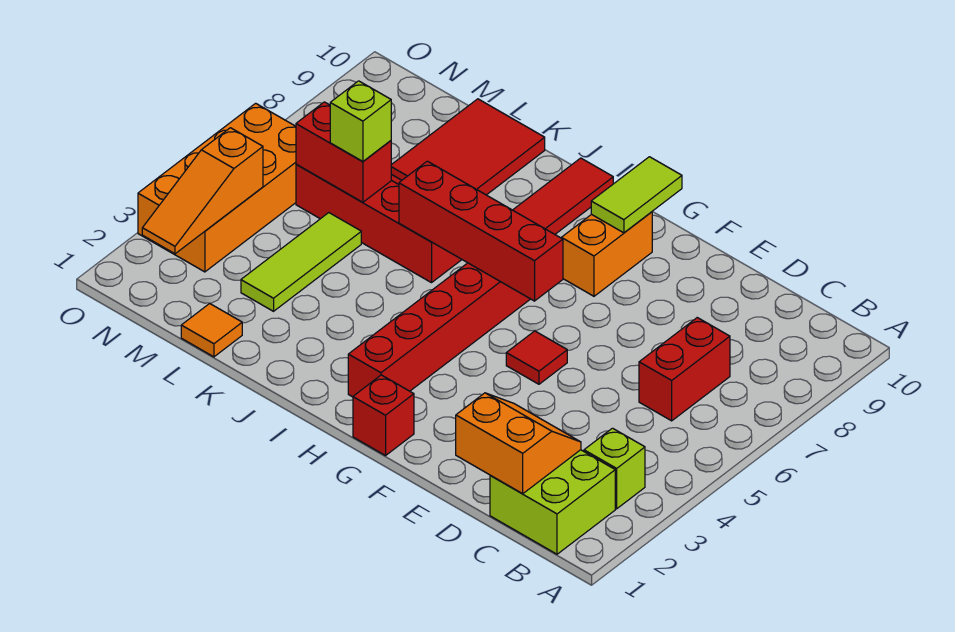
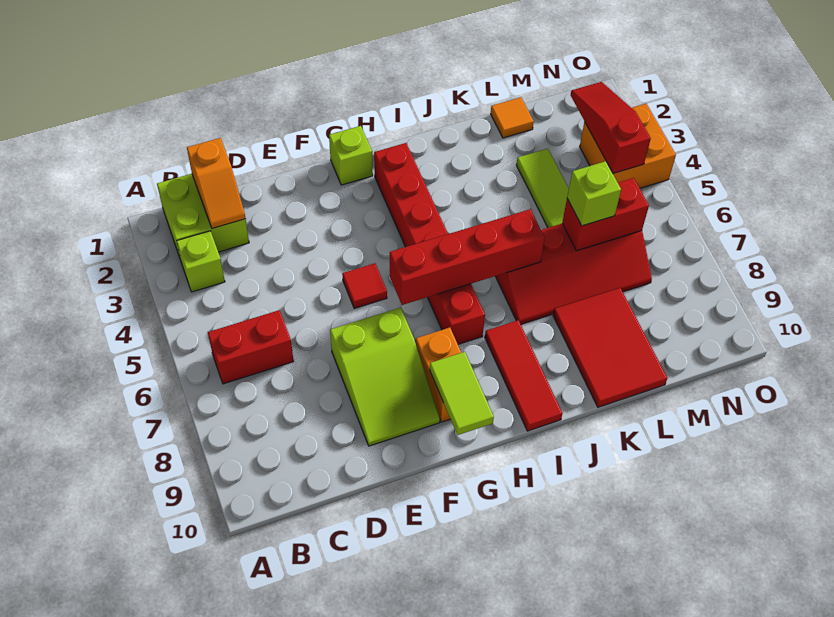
orange slope C1:D2 level 2 top 1 -> orange slope C1:C2 level 2 top 1
red brick C6:C7 level 1 -> red brick B6:C6 level 1
none -> lime slope E7:F9 level 1 top 7
red brick G1 level 1 -> lime brick G1 level 1
orange slope N2:N4 level 2 top 4 -> red slope N2:N4 level 2 top 4
orange brick N3:O6 level 1 -> orange brick N3:O4 level 1

